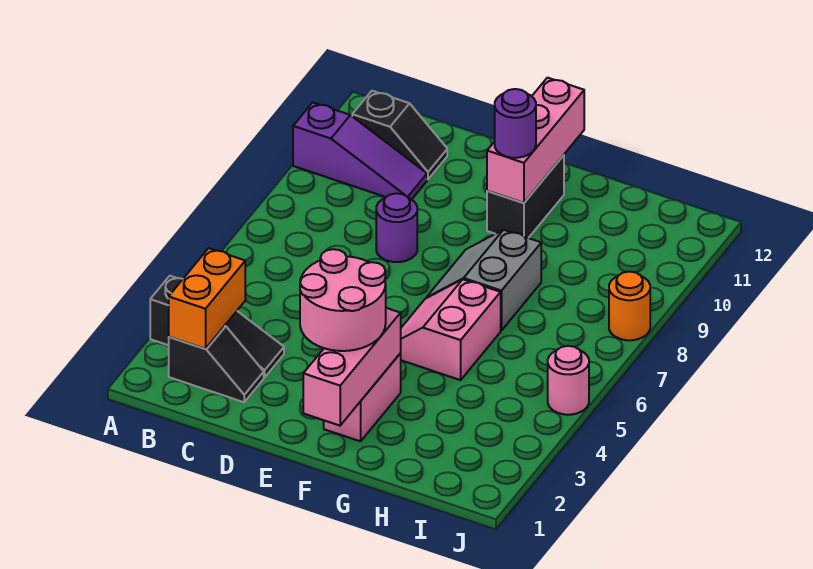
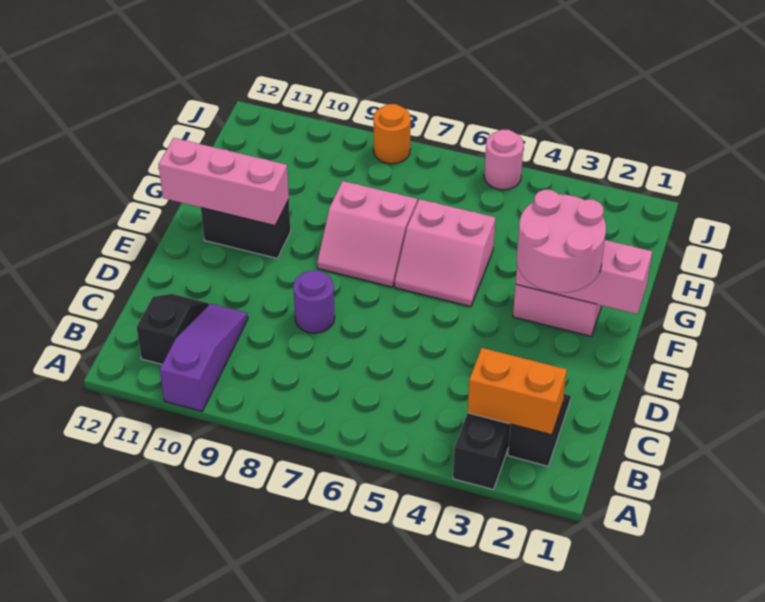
grey slope F7:G8 level 1 top G -> pink slope F7:G8 level 1 top G
purple round brick F10 level 3 -> none

